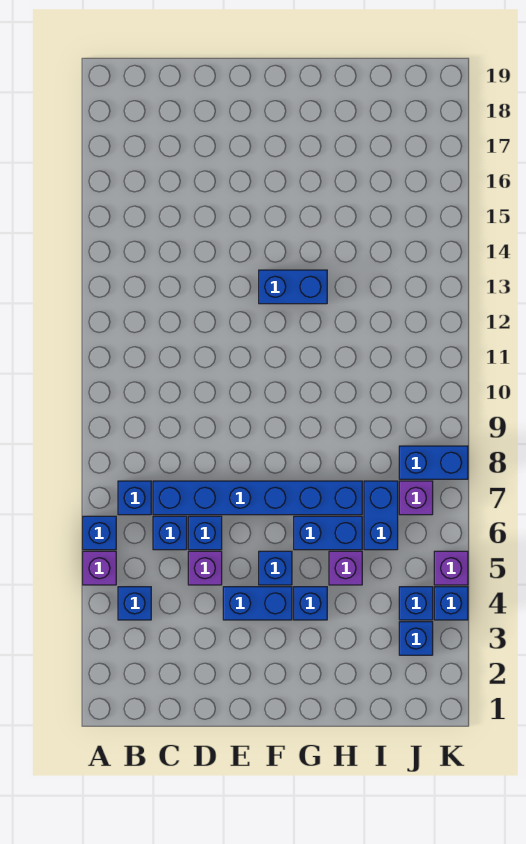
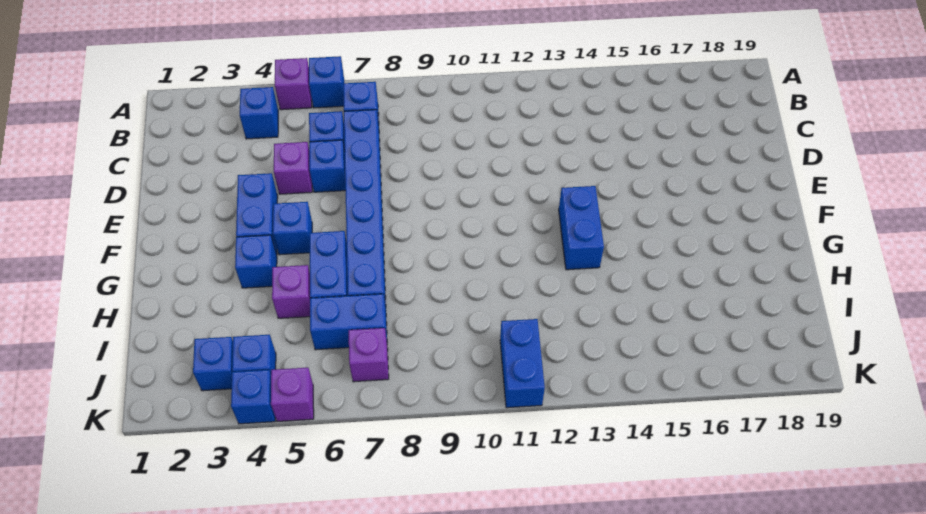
blue brick J8:K8 level 1 -> blue brick J11:K11 level 1

